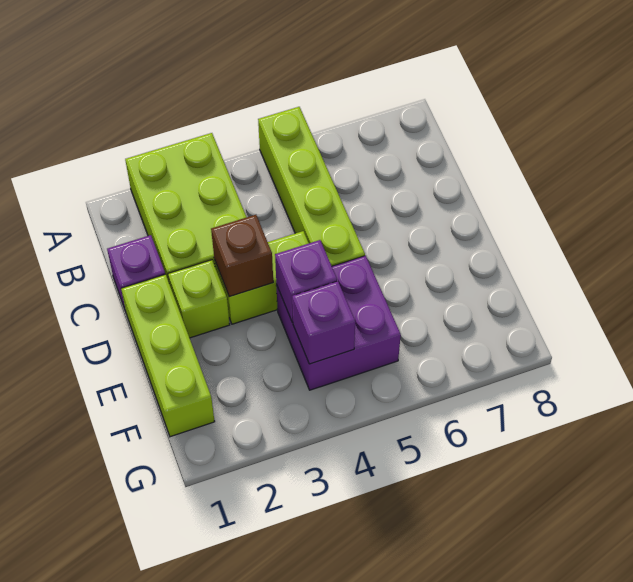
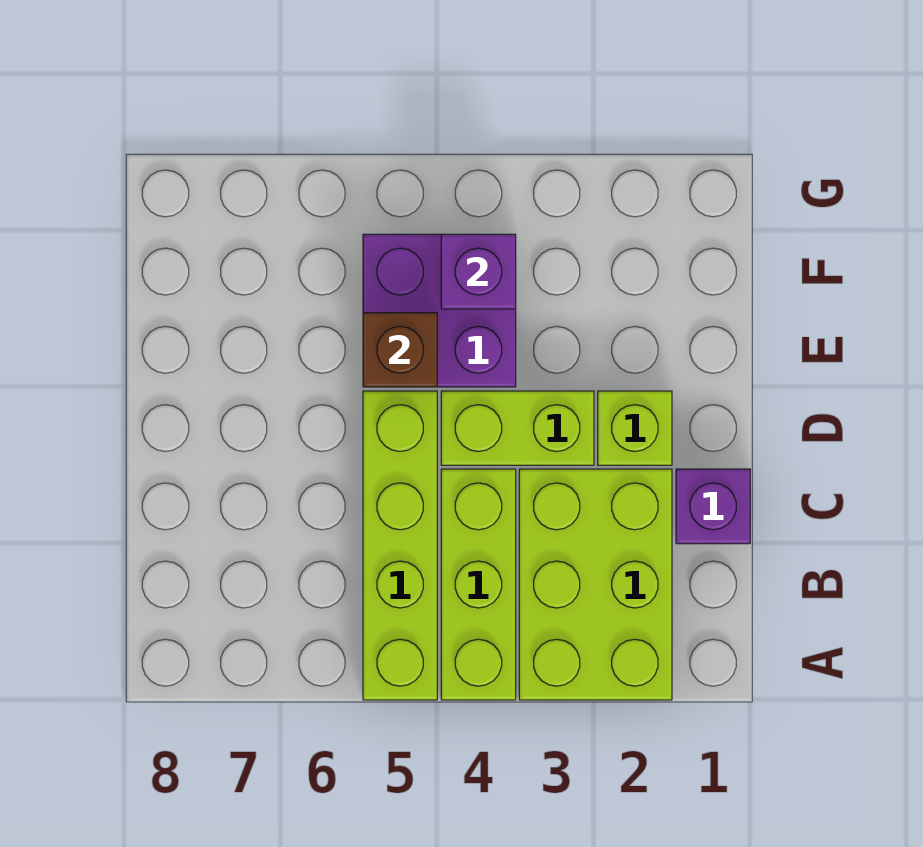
lime brick D1:F1 level 1 -> lime brick A4:C4 level 1
brown brick D3 level 2 -> brown brick E5 level 2
purple brick E4 level 2 -> none

